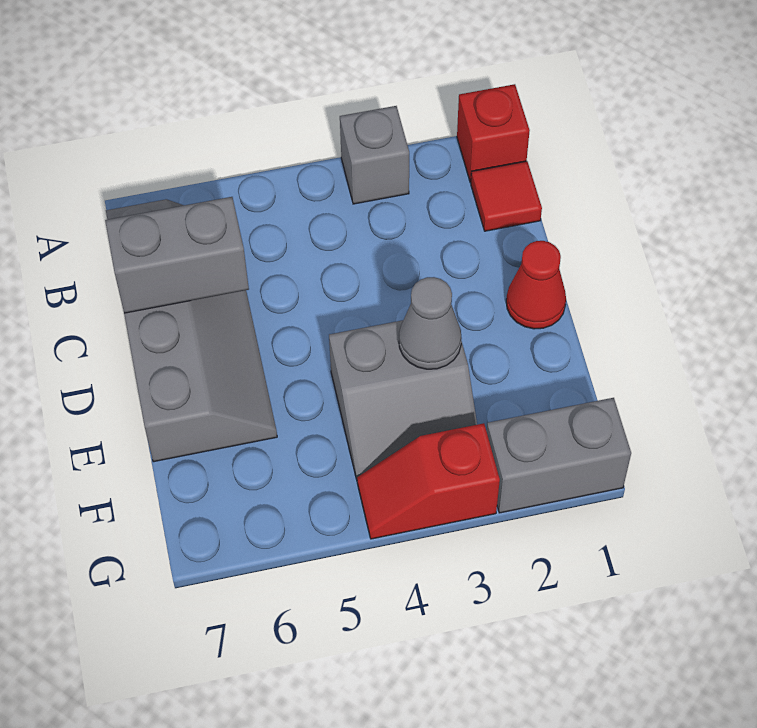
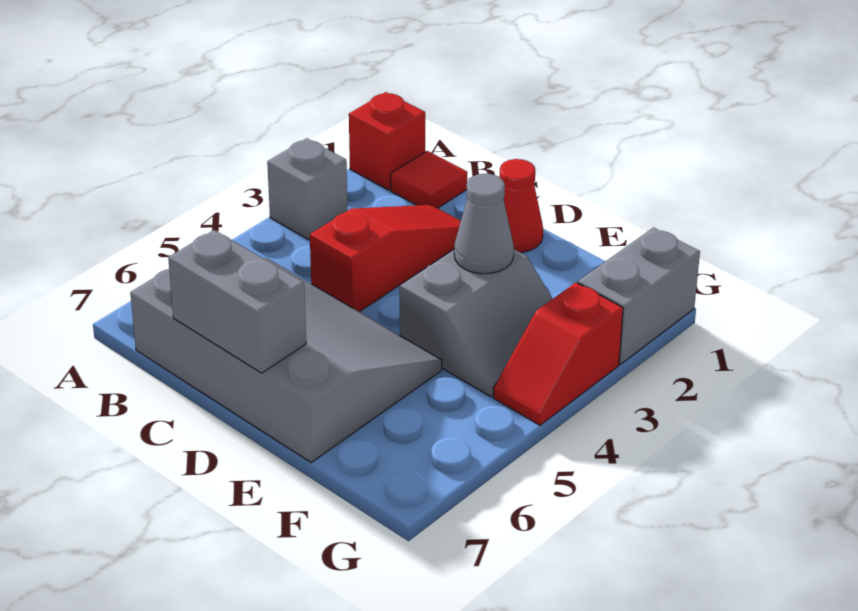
grey slope B6:E7 level 1 top 7 -> grey slope B5:E7 level 1 top 7
none -> red slope C2:C4 level 1 top 4
grey brick C6:C7 level 2 -> grey brick C7:D7 level 2

